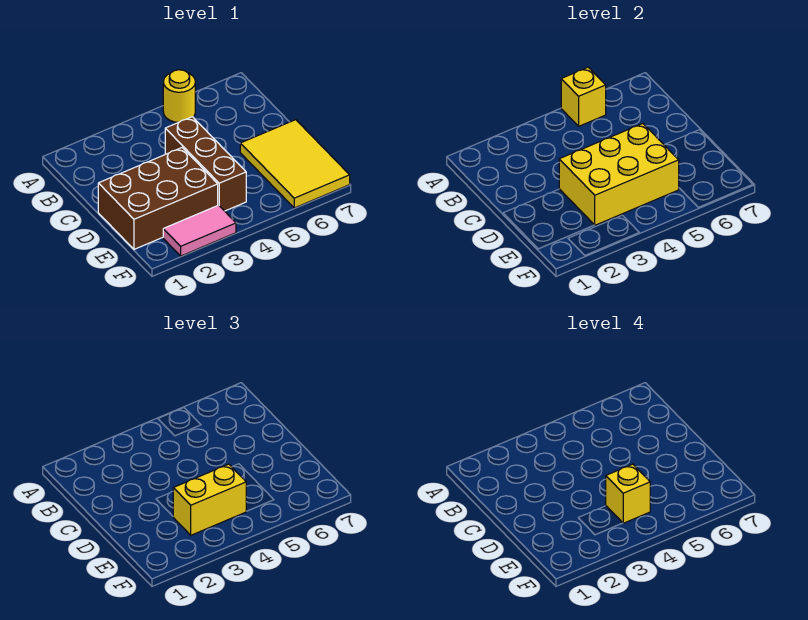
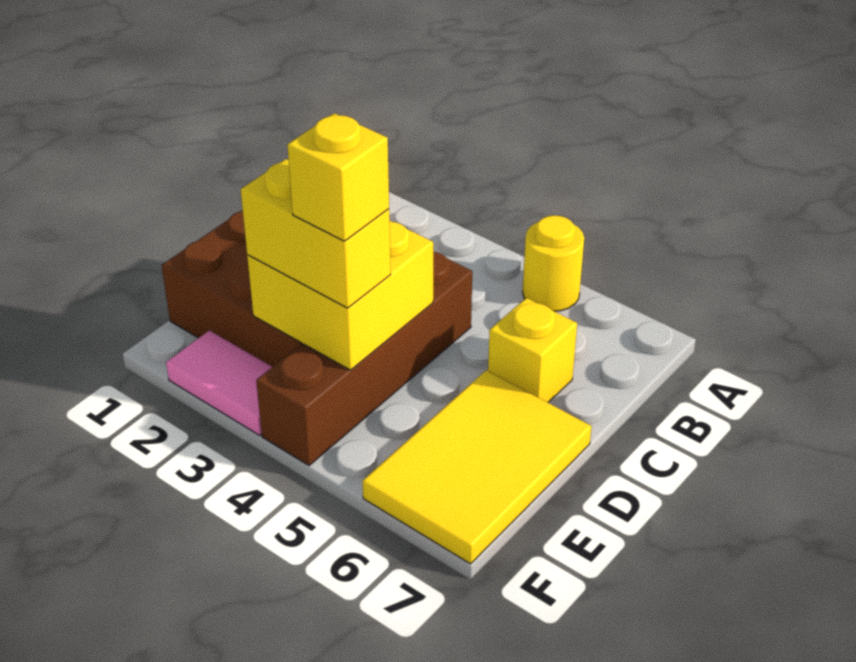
yellow brick A5 level 2 -> yellow brick C6 level 1
brown brick C4:E4 level 1 -> brown brick C4:F4 level 1
yellow brick D3:E5 level 2 -> yellow brick D3:E4 level 2

